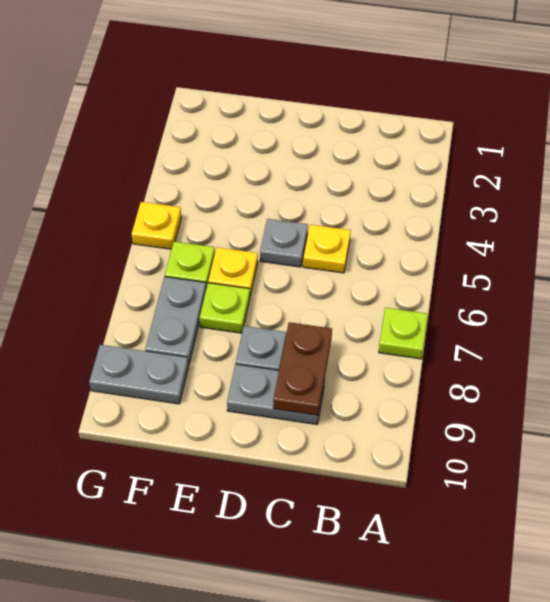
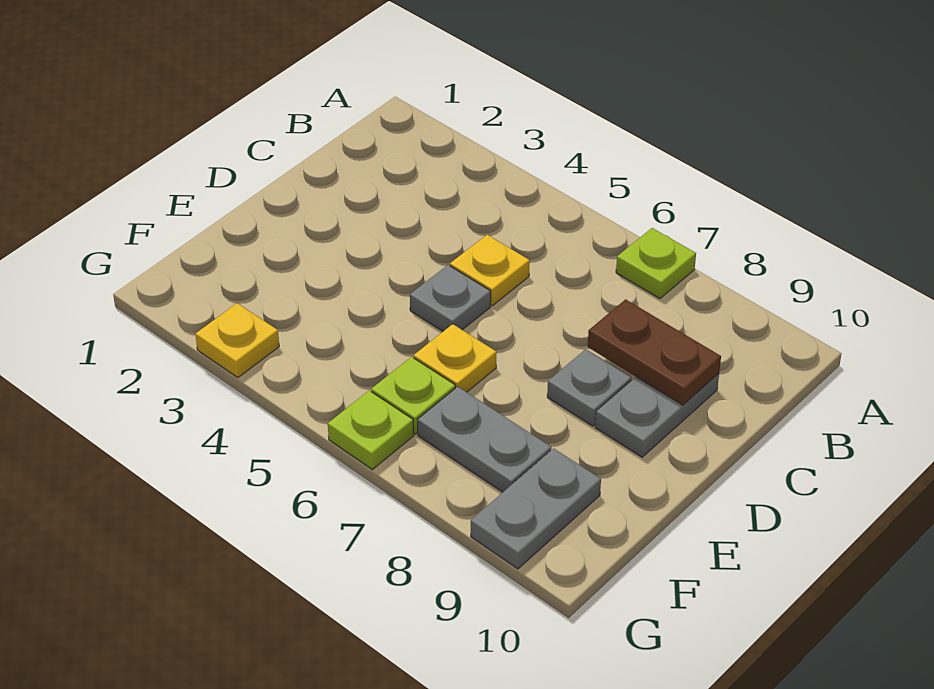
lime plate E7 level 1 -> lime plate G6 level 1
yellow plate G5 level 1 -> yellow plate G3 level 1

